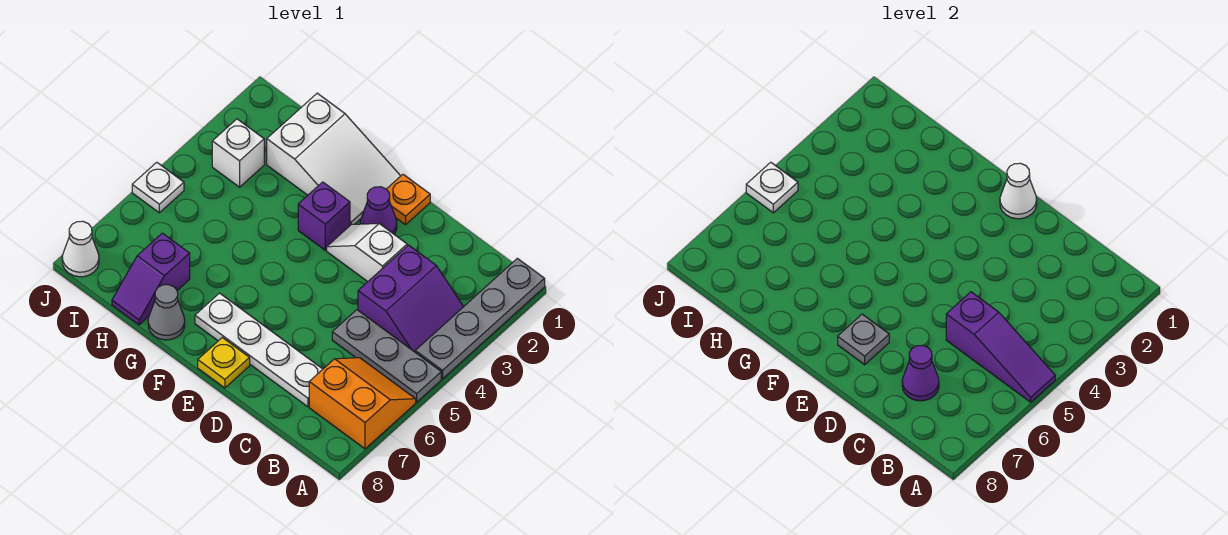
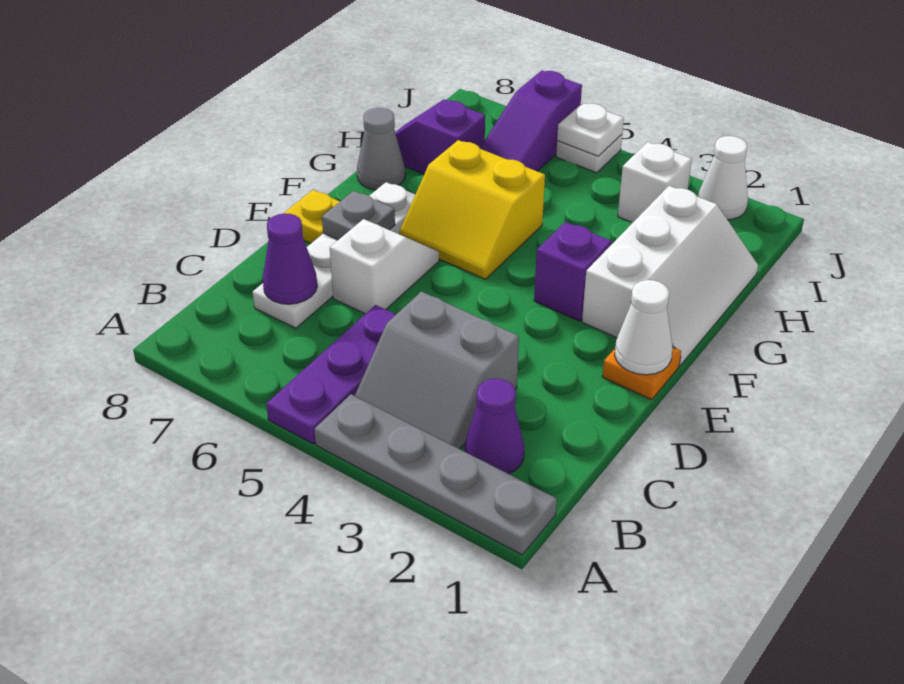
grey plate A5:C5 level 1 -> purple plate A5:C5 level 1
purple slope A5:C5 level 2 top C -> purple slope H6:J6 level 1 top J
orange slope A6:B7 level 1 top 7 -> none
purple slope B3:C4 level 1 top C -> grey slope B3:C4 level 1 top C
white slope D3:E3 level 1 top D -> white slope D6:E6 level 1 top D
purple cone E2 level 1 -> purple cone B2 level 1
white slope F1:H2 level 1 top H -> white slope F1:H2 level 1 top 2
none -> yellow slope F5:G6 level 1 top G
white cone J8 level 1 -> white cone J2 level 1

